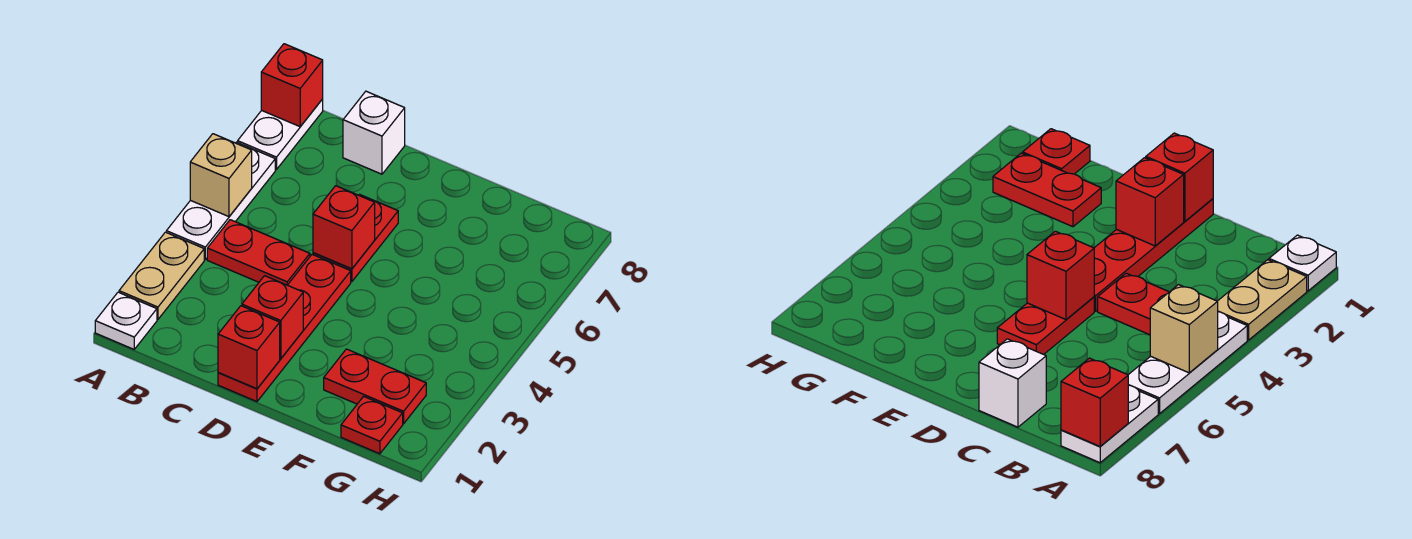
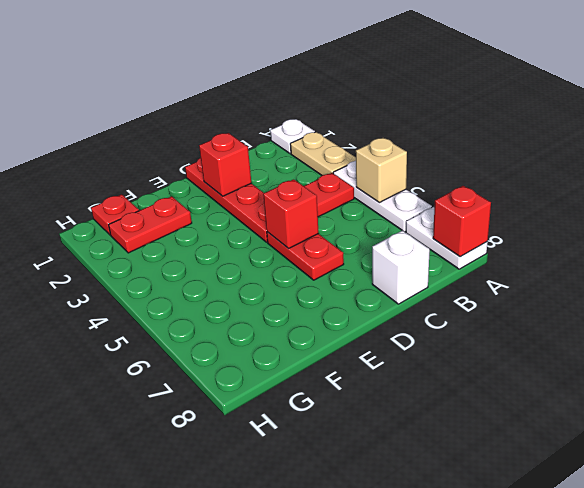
red brick D1 level 2 -> none

